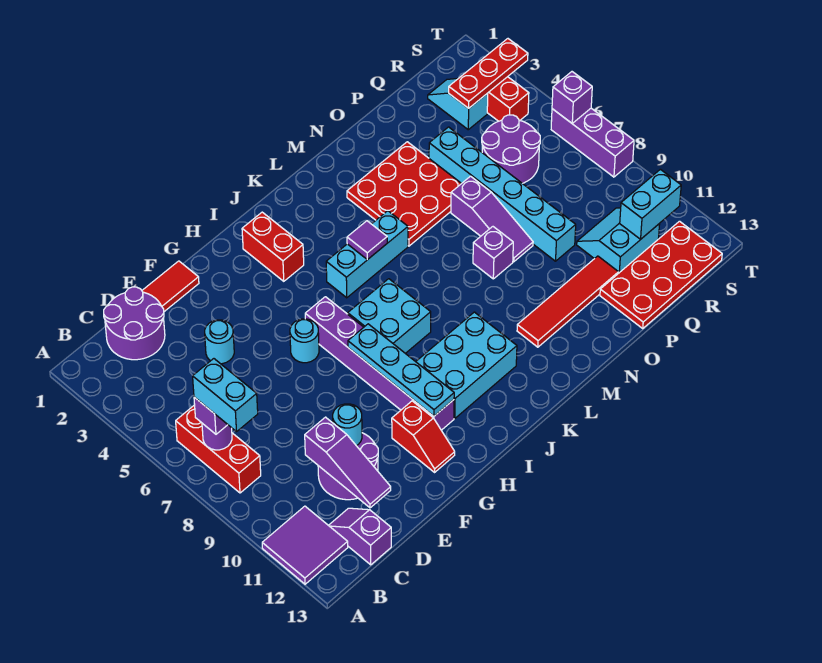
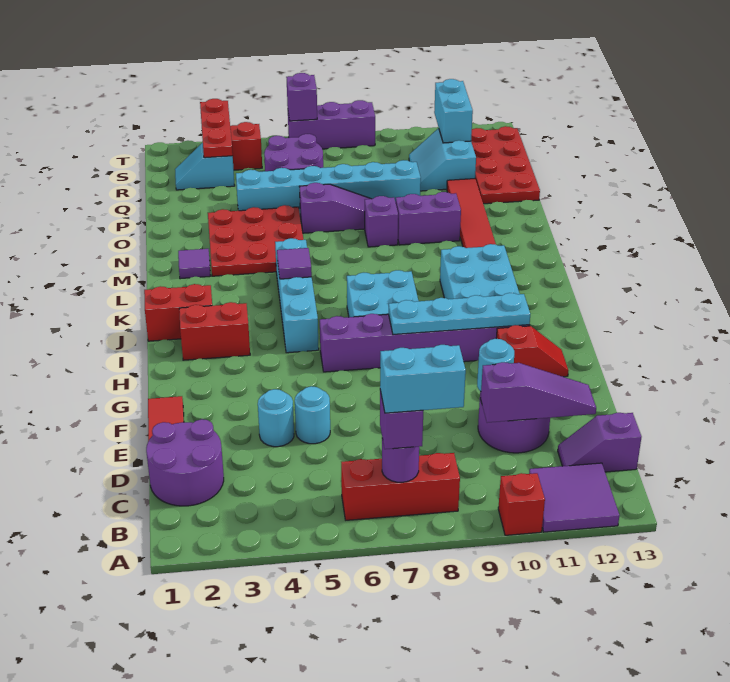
none -> red brick A10 level 1
cyan round brick G6 level 1 -> cyan round brick E5 level 1
none -> red brick J1:J2 level 1
cyan brick J5:L5 level 1 -> cyan brick I5:L5 level 1
none -> purple tile M2 level 1
none -> purple brick N9:N10 level 1

